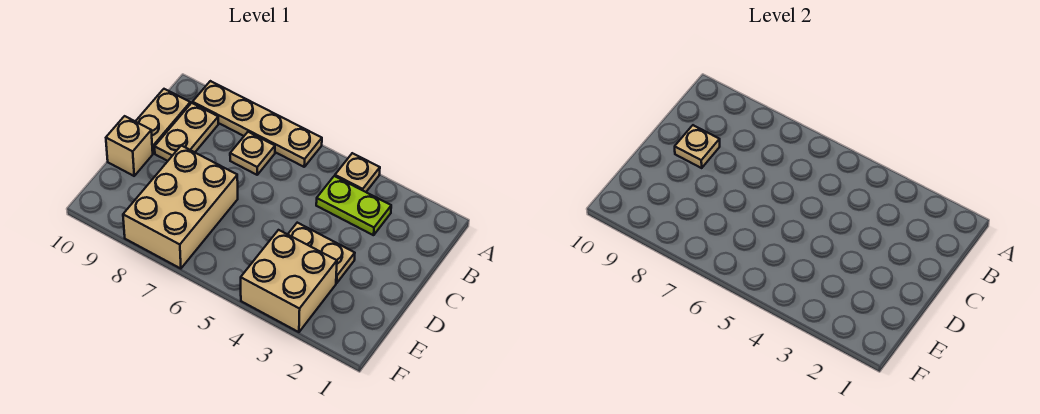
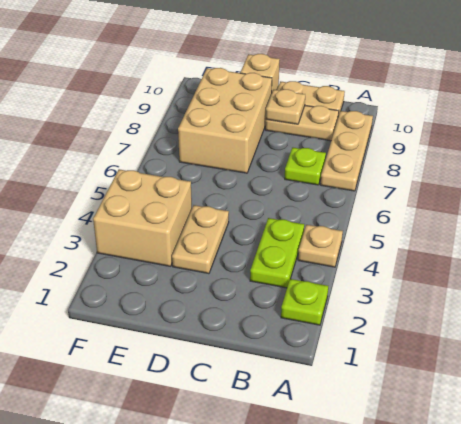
none -> lime plate A2 level 1
tan plate A6:A9 level 1 -> tan plate A7:A9 level 1
tan plate B7 level 1 -> lime plate B7 level 1
tan brick D7:F8 level 1 -> tan brick D7:E9 level 1

